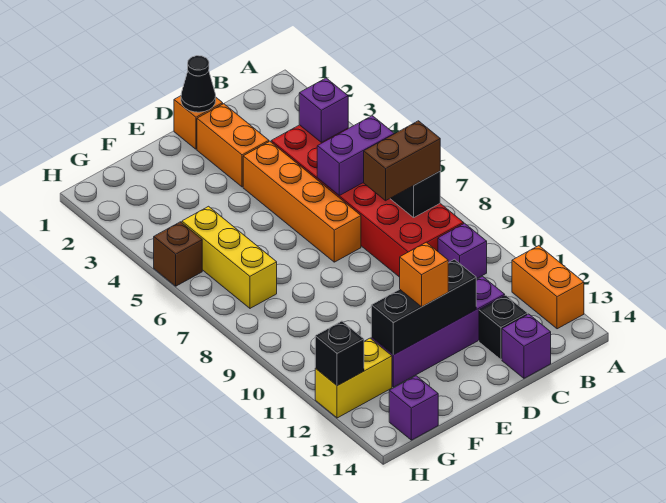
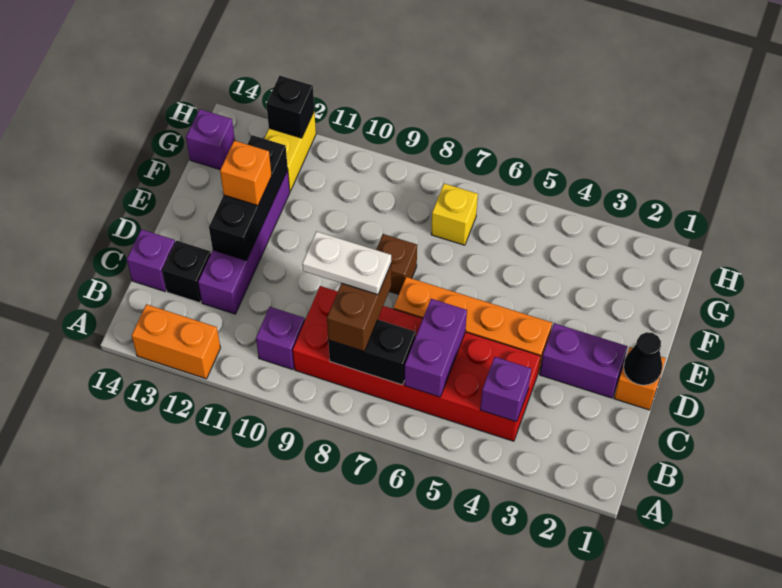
none -> white plate C8:C9 level 4
orange brick D2:D3 level 1 -> purple brick D2:D3 level 1
yellow brick G5:G7 level 1 -> yellow brick G7 level 1
brown brick H5 level 1 -> brown brick E8 level 1

